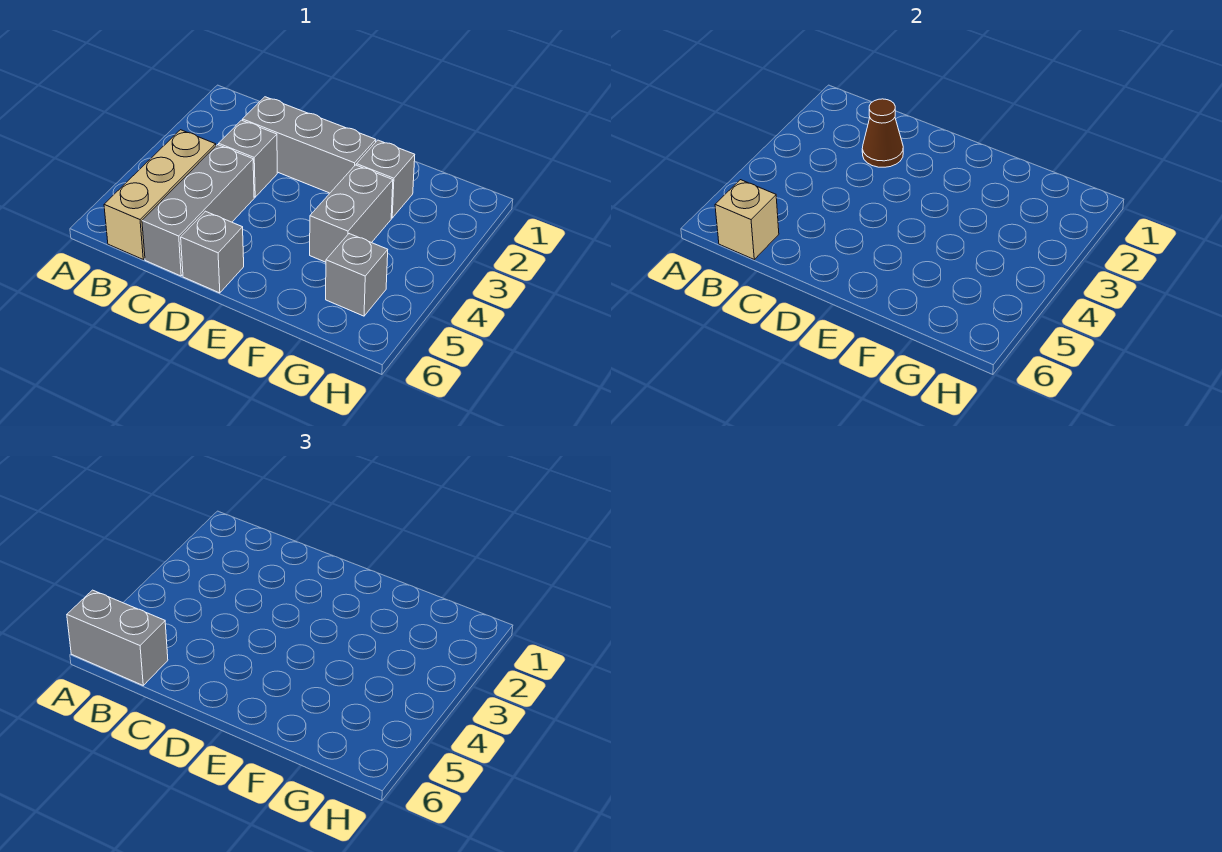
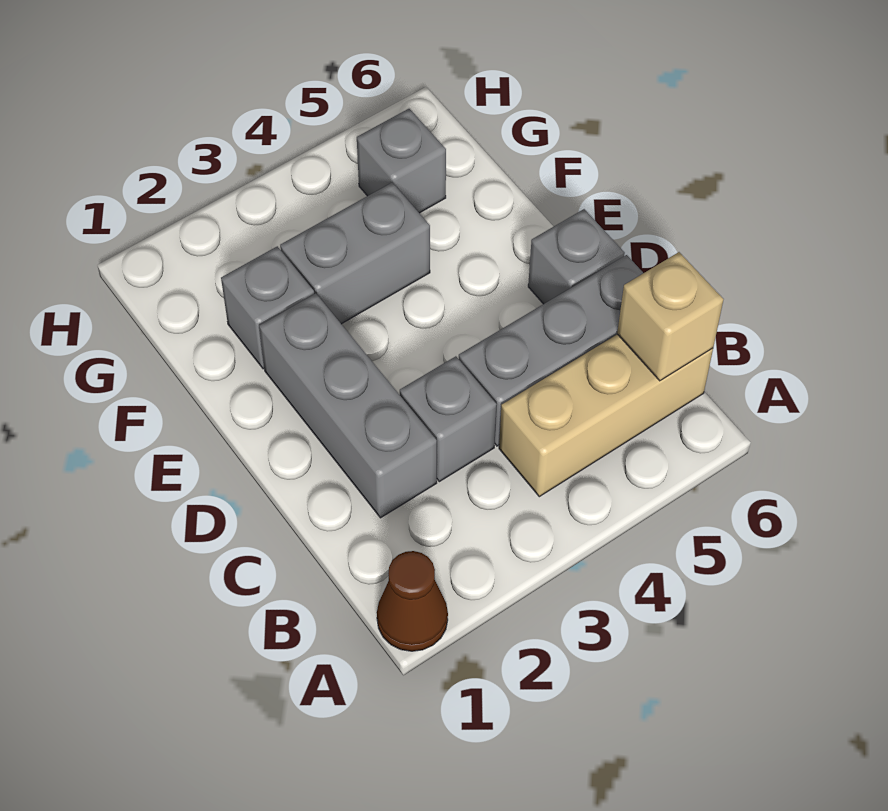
grey brick A6:B6 level 3 -> none
brown cone C2 level 2 -> brown cone A1 level 1

